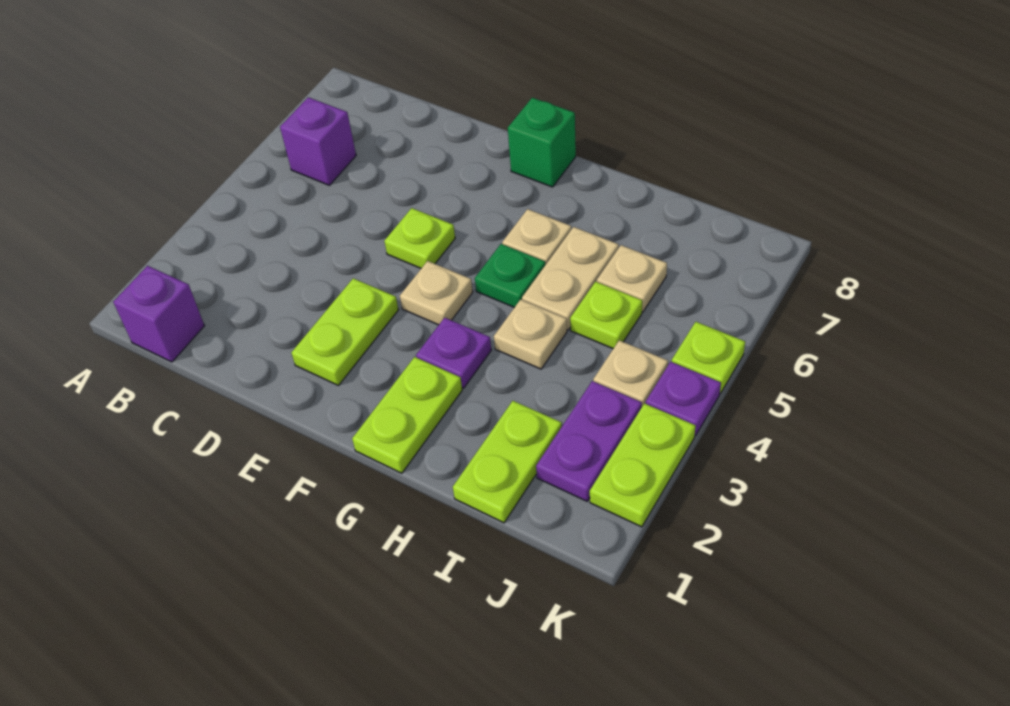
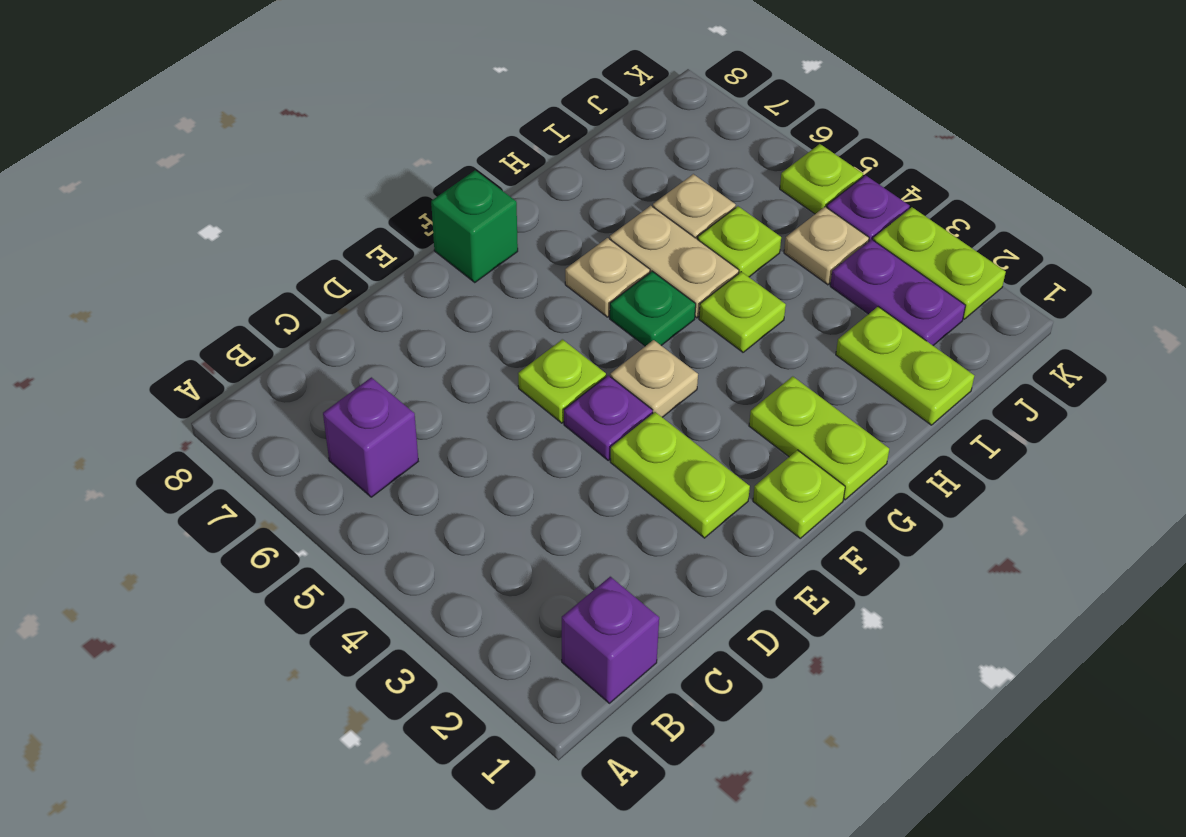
none -> lime plate F1 level 1
purple plate G3 level 1 -> purple plate E4 level 1
tan plate H4 level 1 -> lime plate H4 level 1

